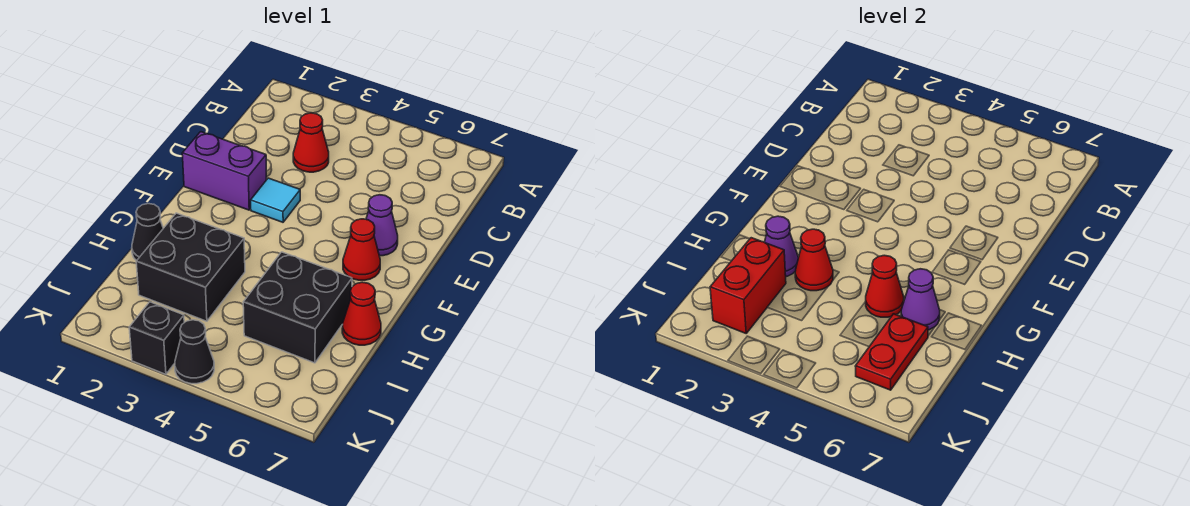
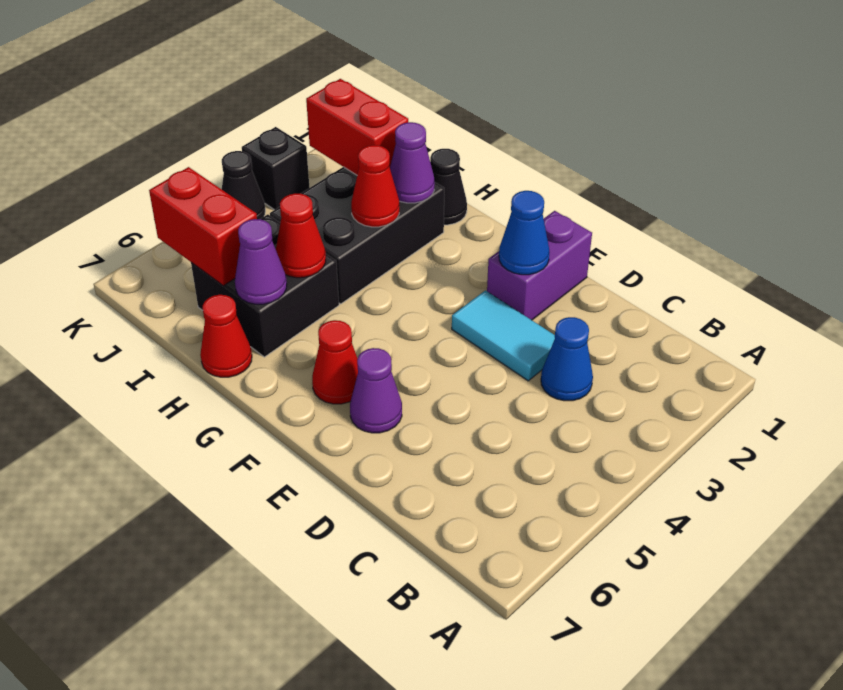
red cone C3 level 1 -> blue cone C3 level 1
none -> blue cone E2 level 2
cyan tile E3 level 1 -> cyan tile D3:E3 level 1
black brick H2:I3 level 1 -> black brick H2:I4 level 1
red plate I6:J6 level 2 -> red brick I6:J6 level 2

